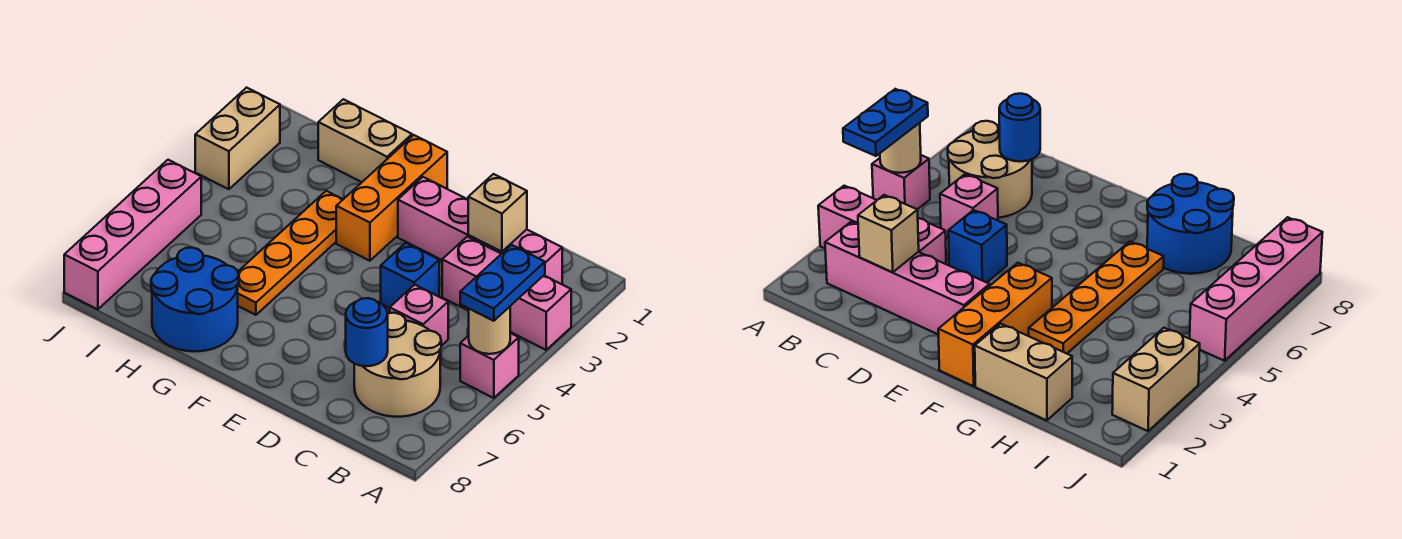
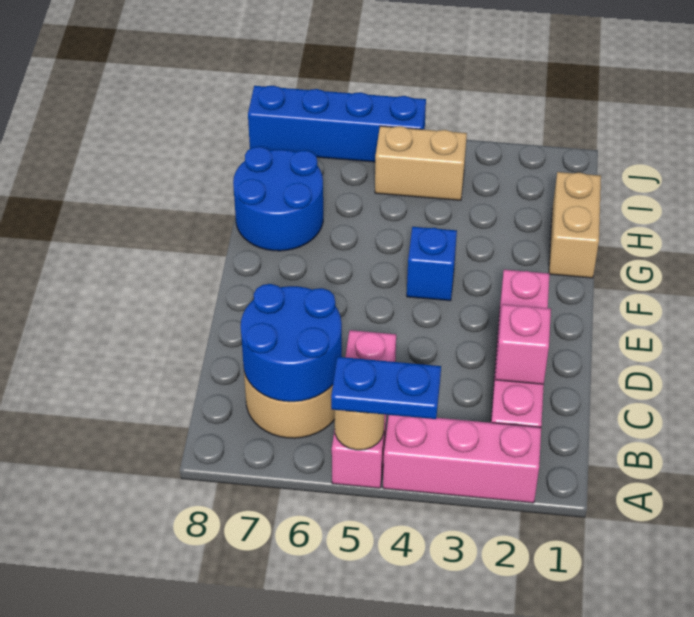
pink brick A3:C3 level 1 -> pink brick A2:A4 level 1
tan brick C2 level 2 -> pink brick C2 level 2
blue round brick C7 level 2 -> blue round brick B6:C7 level 2
blue brick D4 level 1 -> blue brick F4 level 1
orange brick F1:F3 level 1 -> none
orange plate G3:G6 level 1 -> none
tan brick J2:J3 level 1 -> tan brick I4:I5 level 1
pink brick J5:J8 level 1 -> blue brick J5:J8 level 1

